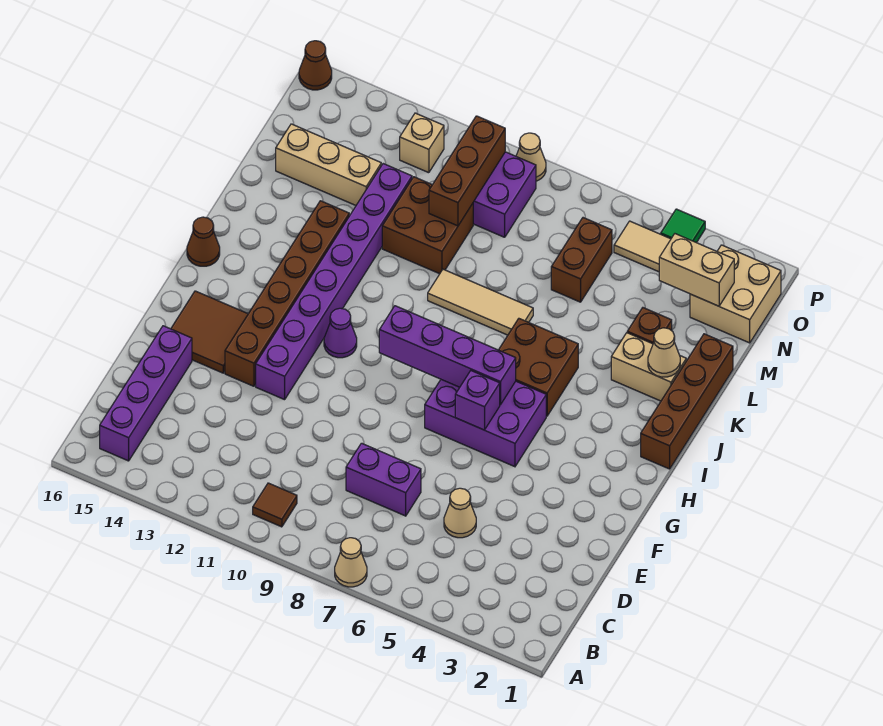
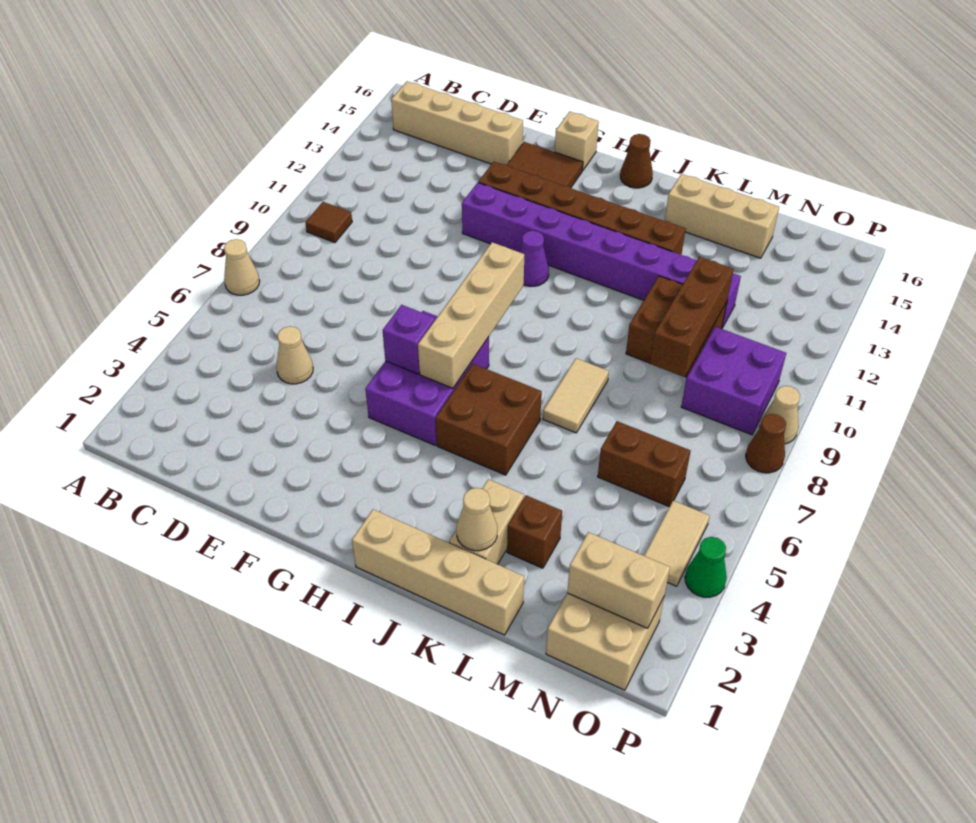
purple brick B15:E15 level 1 -> tan brick B15:E15 level 1
purple brick D7:D8 level 1 -> none
purple brick H6:H9 level 2 -> tan brick H6:H9 level 2
brown brick I1:L1 level 1 -> tan brick I1:L1 level 1
tan tile K7:K9 level 1 -> tan tile K7:K8 level 1
brown brick M10:O10 level 2 -> brown brick M9:M11 level 2
tan brick M13:M15 level 1 -> tan brick K15:M15 level 1
tan brick N2:N3 level 2 -> tan brick N2:O2 level 2
tan brick O12 level 1 -> tan brick G16 level 1
green tile P4 level 1 -> green cone P4 level 1
brown cone P16 level 1 -> brown cone P8 level 1

